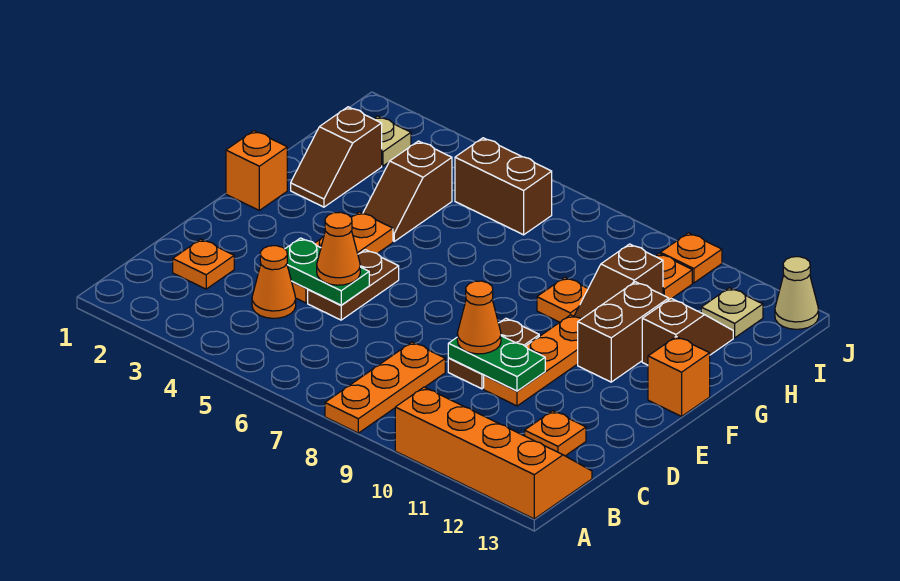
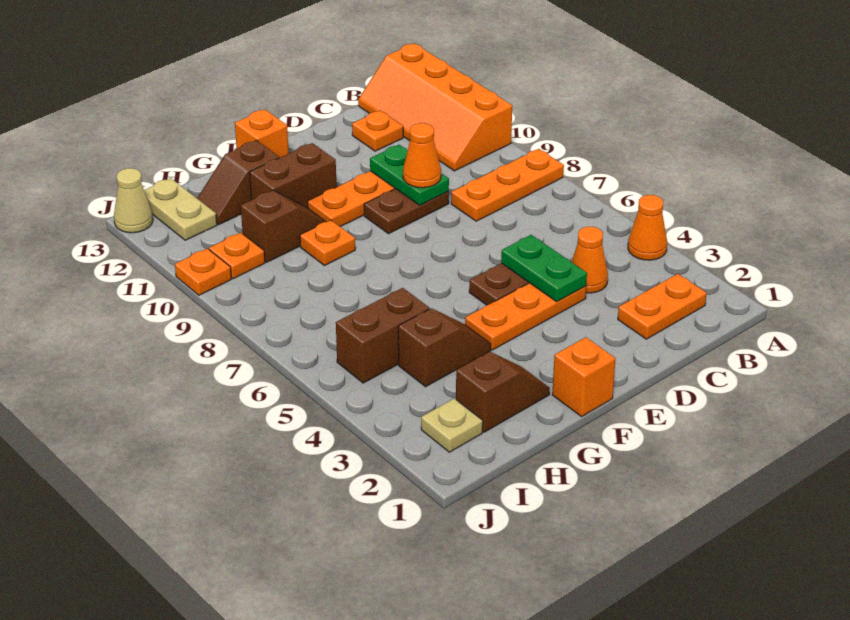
orange plate C2 level 1 -> orange plate B2:C2 level 1
orange cone D5 level 3 -> orange cone A4 level 1
brown brick I5:I6 level 1 -> brown brick H5:I5 level 1
tan plate I12 level 1 -> tan plate I12:I13 level 1

